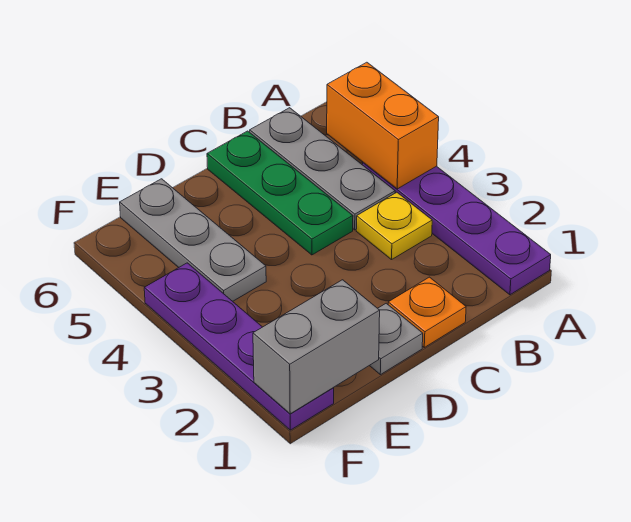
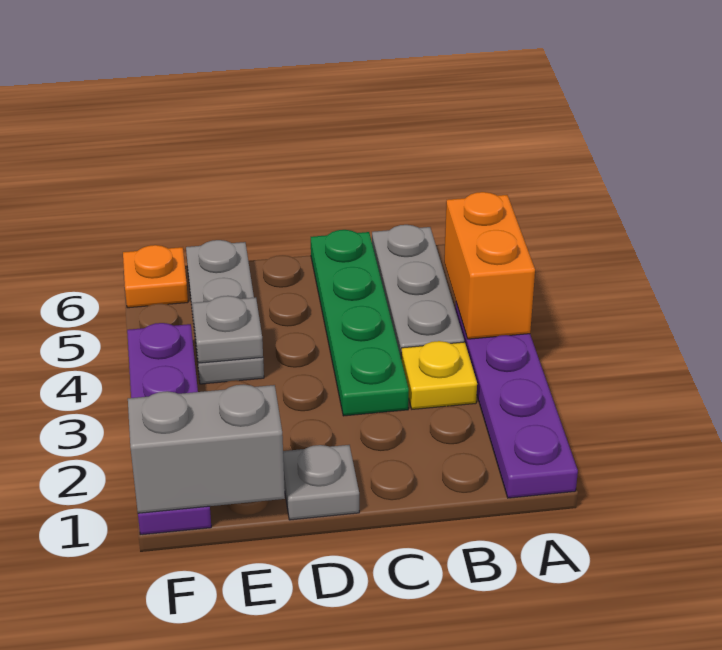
orange plate C1 level 1 -> orange plate F6 level 1
green plate C4:C6 level 1 -> green plate C3:C6 level 1
none -> grey plate E4 level 2

